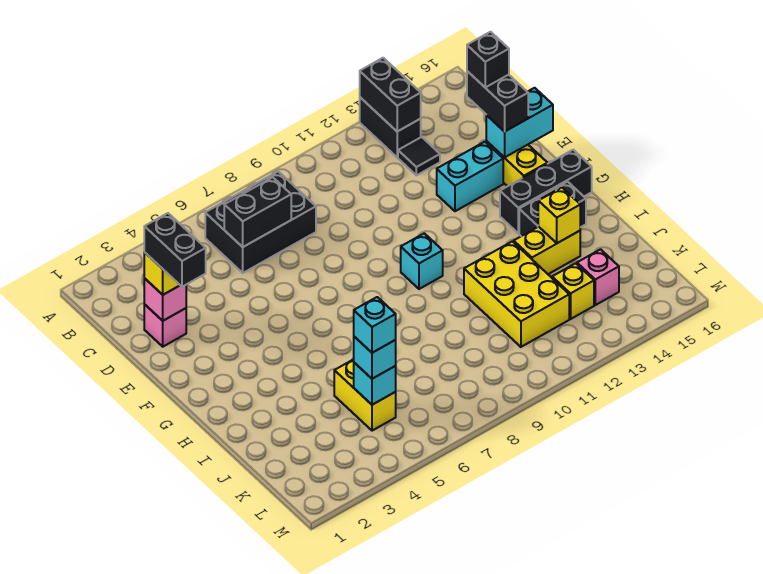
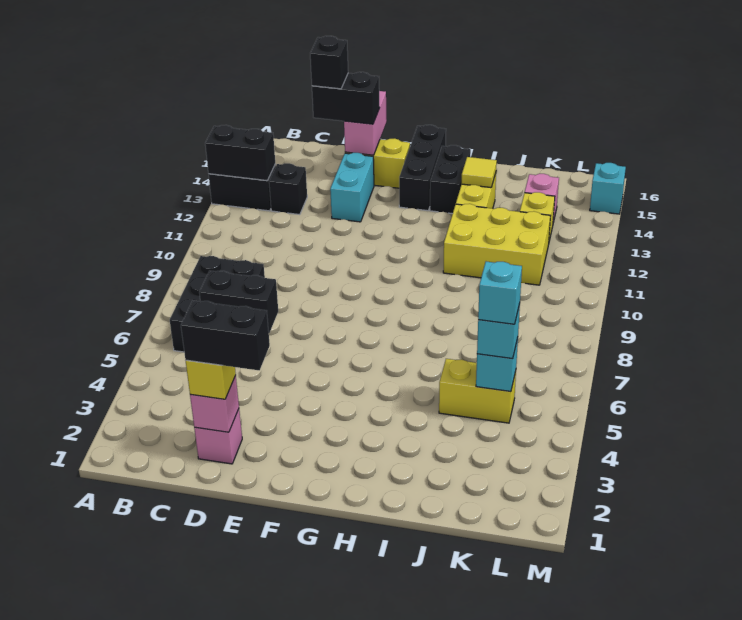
black brick C6:C7 level 2 -> black brick C6:D6 level 2
black tile C13 level 1 -> black brick C13 level 1
cyan brick E15:E16 level 2 -> pink brick E15:E16 level 2
cyan brick G10 level 1 -> cyan brick M15 level 1
yellow brick I14 level 2 -> yellow tile I14 level 2

